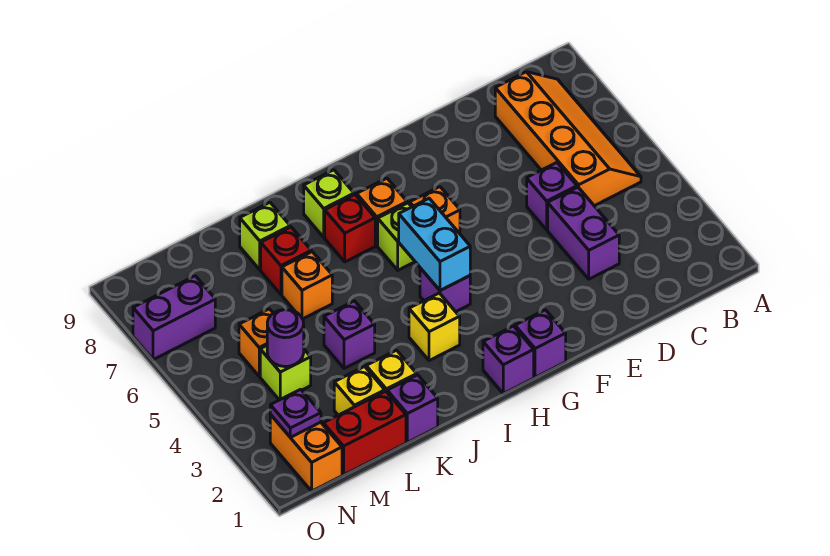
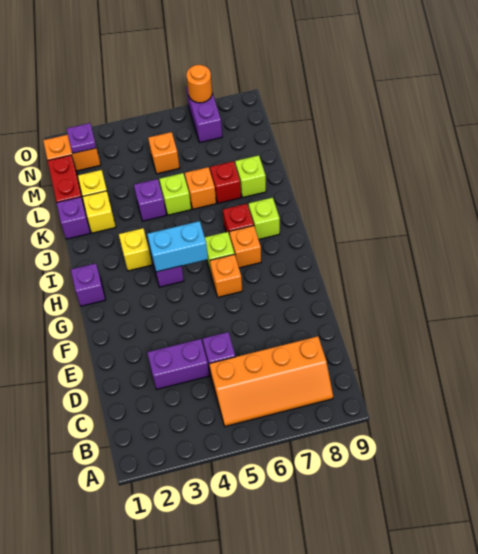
purple brick G1 level 1 -> none
lime brick M4 level 1 -> lime brick K5 level 1
purple round brick M4 level 2 -> none
none -> orange round brick O7 level 2

